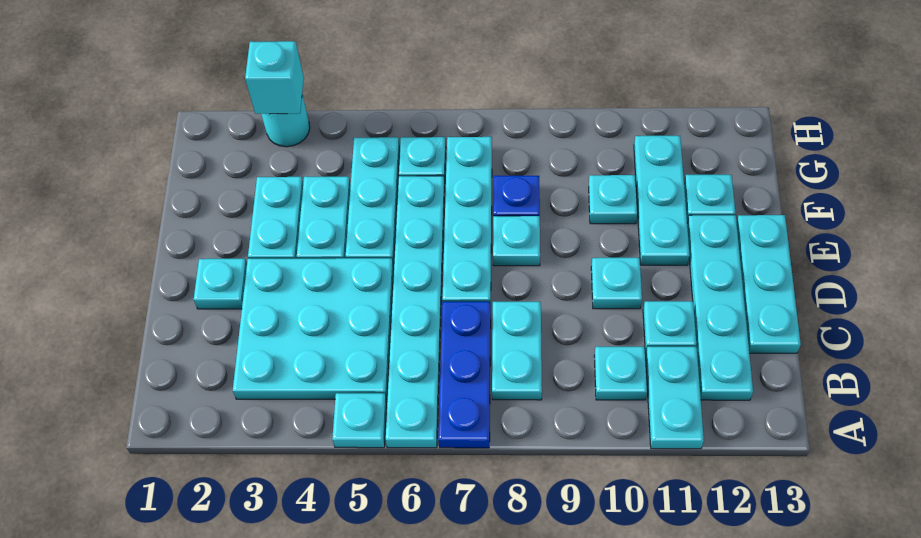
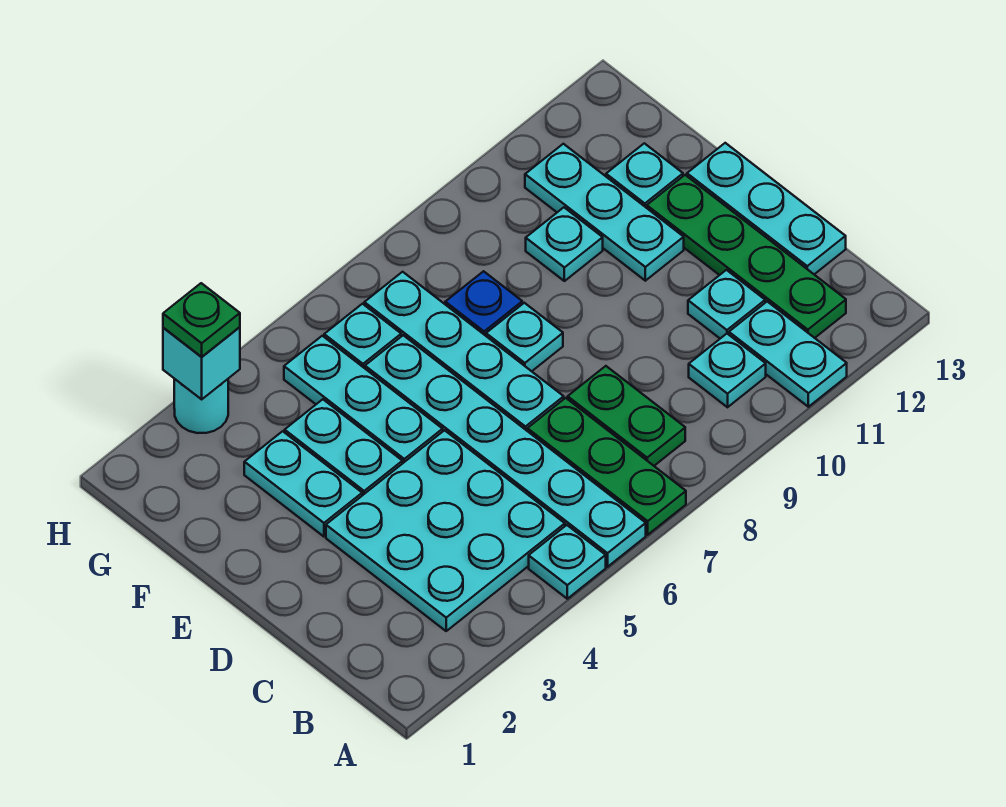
blue plate A7:C7 level 1 -> green plate A7:C7 level 1
cyan plate B8:C8 level 1 -> green plate B8:C8 level 1
cyan plate B12:E12 level 1 -> green plate B12:E12 level 1
cyan plate D2 level 1 -> none
cyan plate D10 level 1 -> none
none -> green plate H3 level 3

